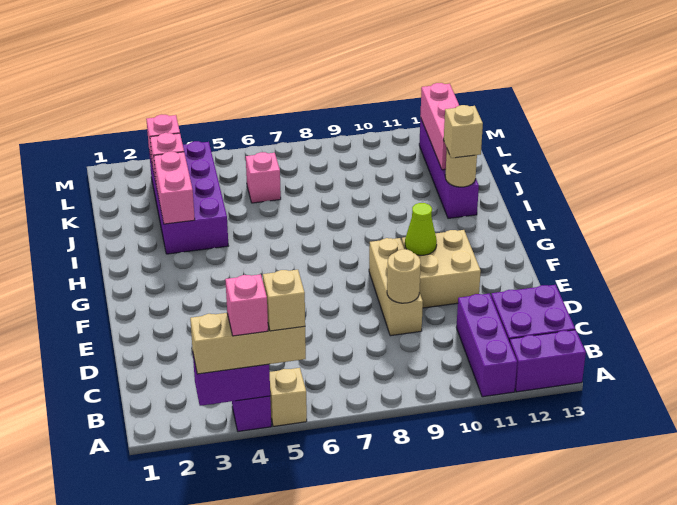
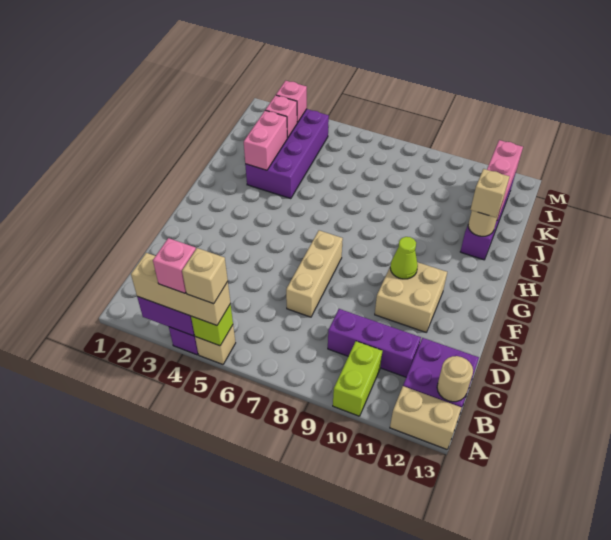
none -> lime brick A5 level 2
none -> lime brick A10:B10 level 1
purple brick A11:C11 level 1 -> purple brick C9:C11 level 1
purple brick A12:A13 level 1 -> tan brick A12:A13 level 1
tan brick D9:F9 level 1 -> tan brick D7:F7 level 1
tan round brick D9 level 2 -> tan round brick B13 level 2
pink brick K6 level 1 -> none

